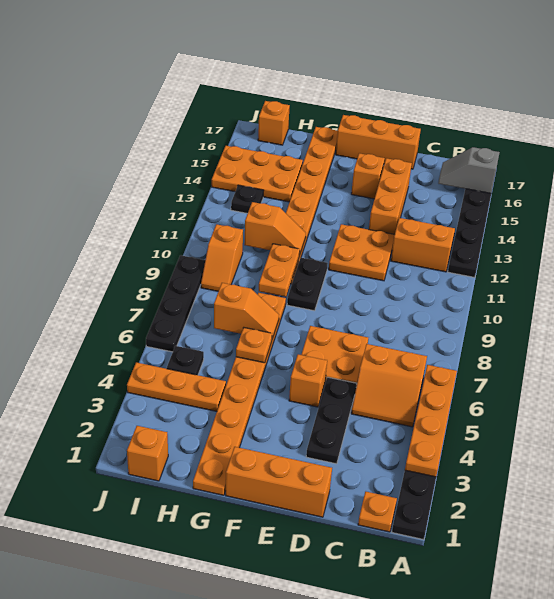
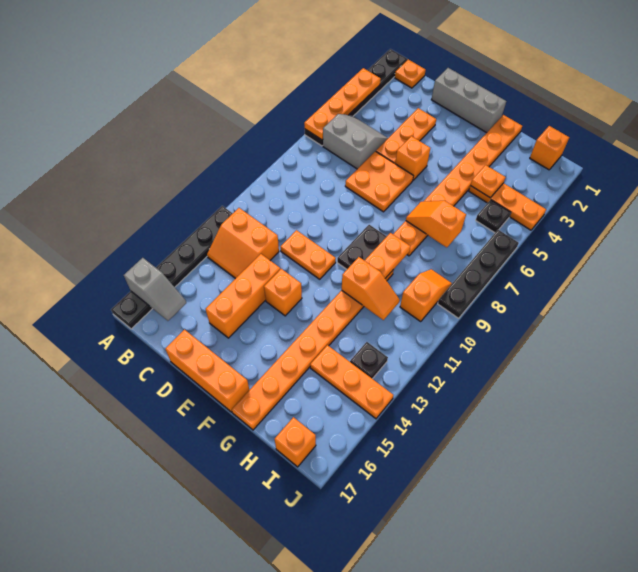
orange slope B5:C6 level 1 top 6 -> grey slope B5:C6 level 1 top 6
orange brick D1:F1 level 1 -> grey brick D1:F1 level 1
black plate D3:D5 level 1 -> orange plate D3:D5 level 1
orange plate D11:E12 level 1 -> orange plate D11:E11 level 1
orange brick E15 level 1 -> orange brick E13 level 1
orange plate G6 level 2 -> orange plate H4 level 2
orange slope G11:H11 level 2 top H -> orange slope G11:H11 level 2 top G
orange plate H14:J15 level 1 -> orange plate H14:J14 level 1

